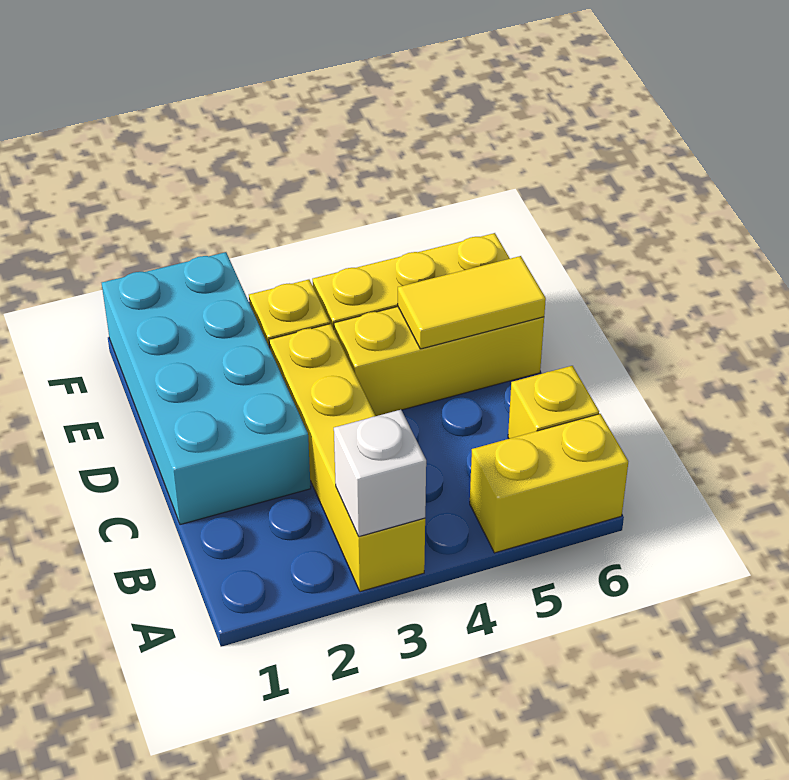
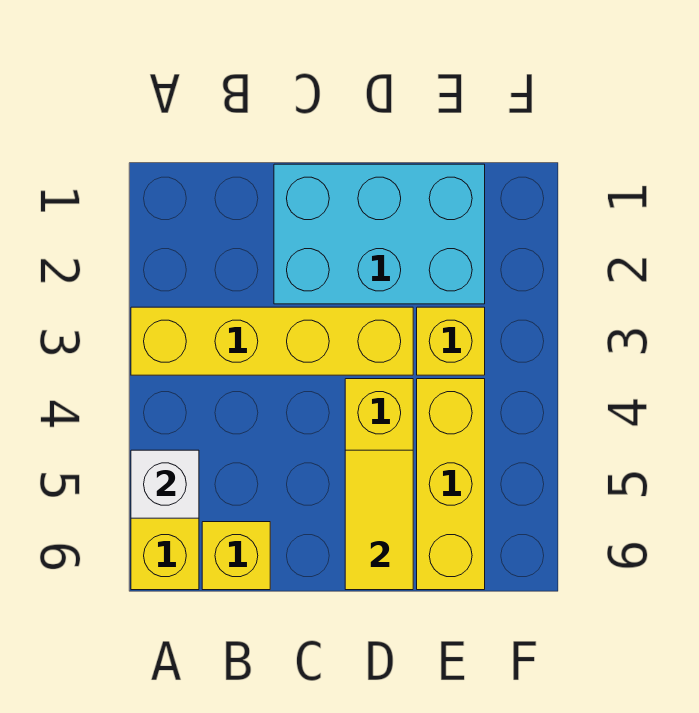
white brick A3 level 2 -> white brick A5 level 2
cyan brick C1:F2 level 1 -> cyan brick C1:E2 level 1

